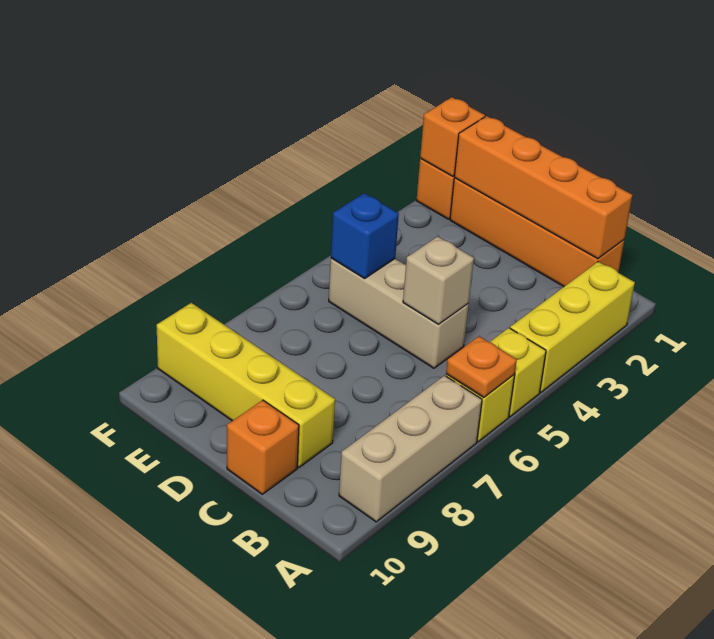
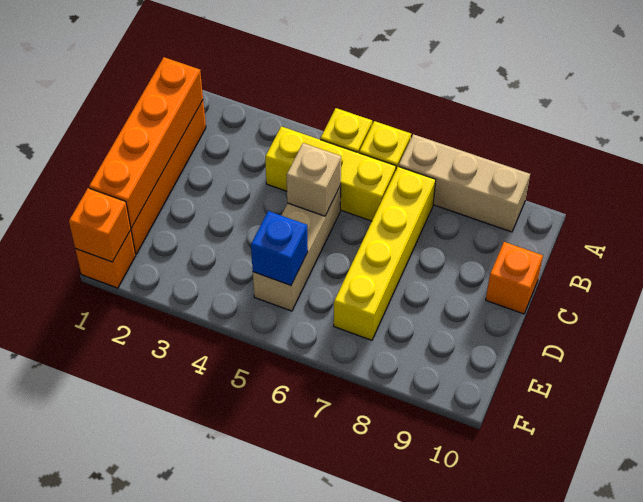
yellow brick A2:A4 level 1 -> yellow brick B4:B6 level 1
orange plate A6 level 2 -> none
yellow brick C9:F9 level 1 -> yellow brick B7:E7 level 1

